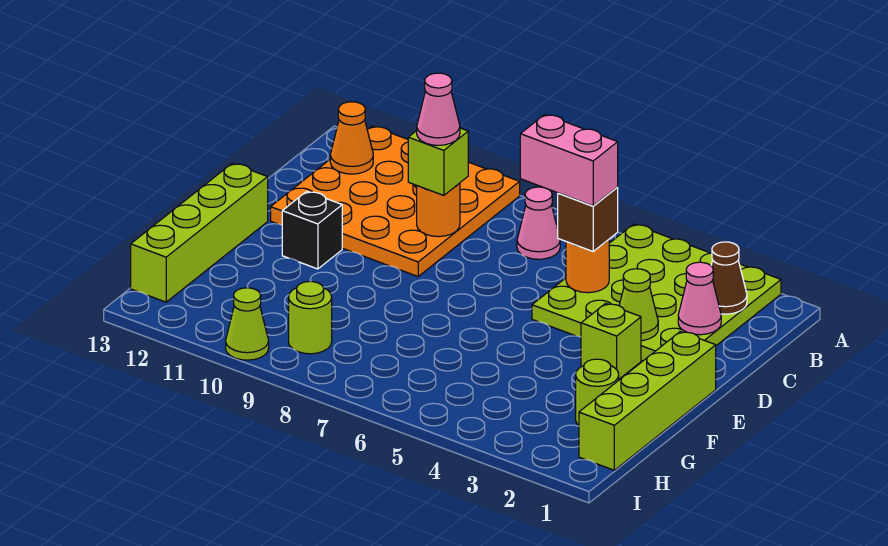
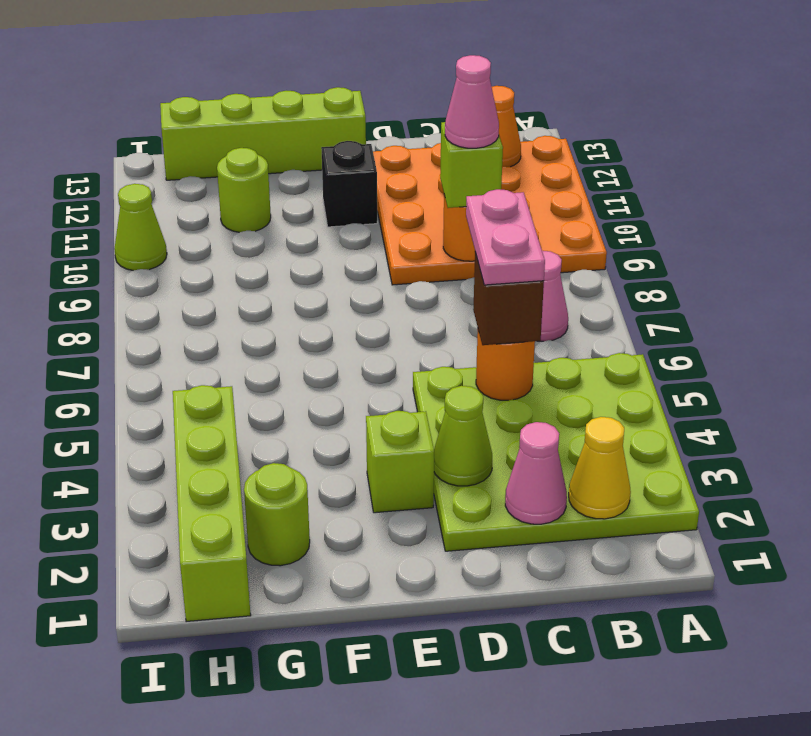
brown cone B2 level 2 -> yellow cone B2 level 2
pink brick C5:C6 level 4 -> pink plate C5:C6 level 4
lime brick E1:H1 level 1 -> lime brick H1:H4 level 1
lime round brick H9 level 1 -> lime round brick G11 level 1

